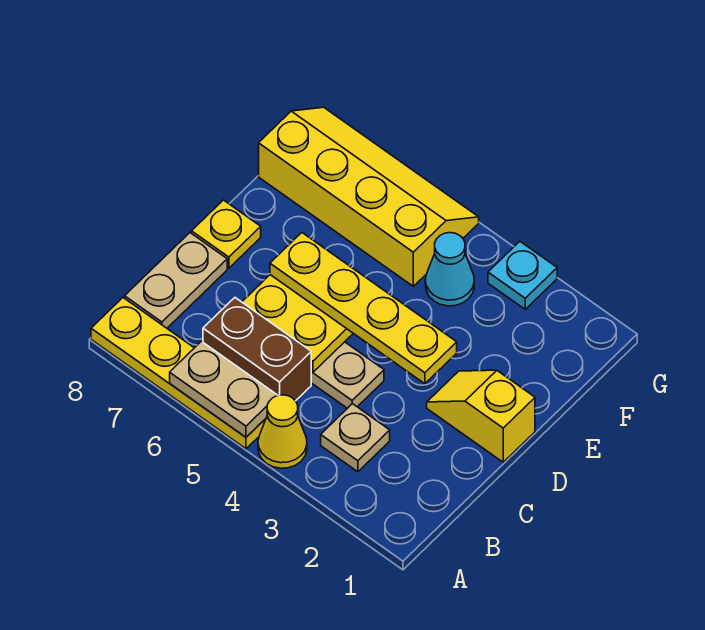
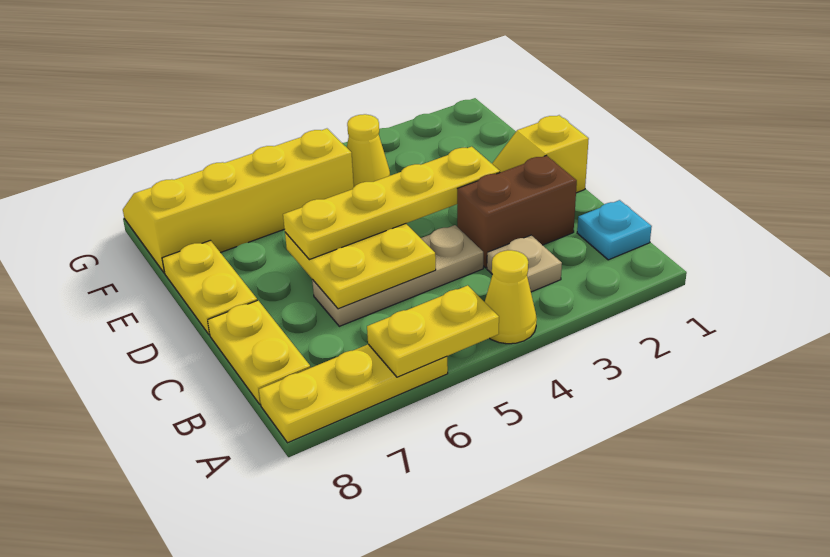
yellow plate A5:A8 level 1 -> yellow plate A6:A8 level 1
tan plate A5:A6 level 2 -> yellow plate A5:A6 level 2
brown brick B5:B6 level 1 -> brown brick C2:C3 level 1
tan plate B8:C8 level 1 -> yellow plate B8:C8 level 1
yellow plate D8 level 1 -> yellow plate D8:E8 level 1
cyan cone F4 level 1 -> yellow cone F4 level 1
cyan plate G3 level 1 -> cyan plate B1 level 1

